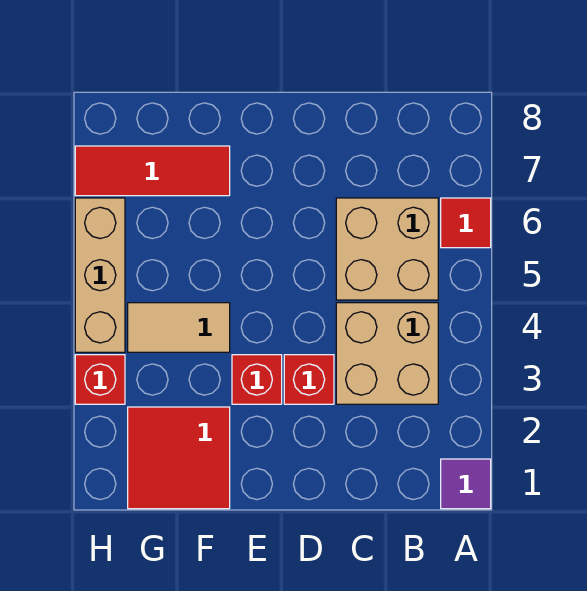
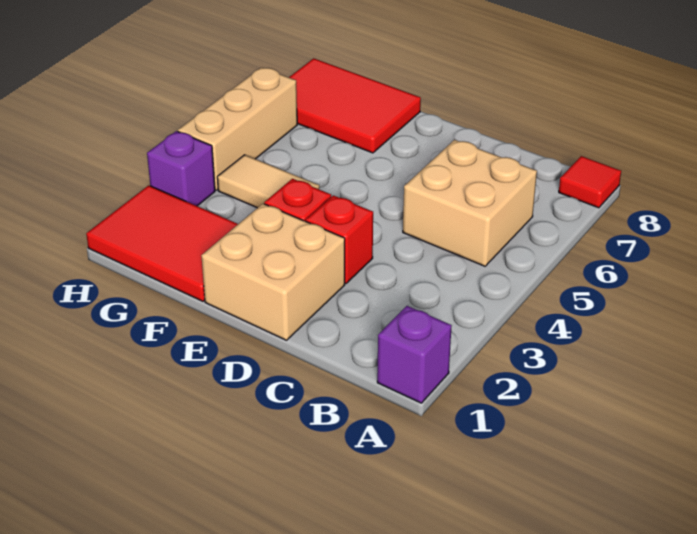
purple tile A1 level 1 -> purple brick A1 level 1
red tile A6 level 1 -> red tile A8 level 1
tan brick B3:C4 level 1 -> tan brick D1:E2 level 1
red tile F1:G2 level 1 -> red tile F1:H2 level 1
red tile F7:H7 level 1 -> red tile F7:H8 level 1
red brick H3 level 1 -> purple brick H3 level 1

